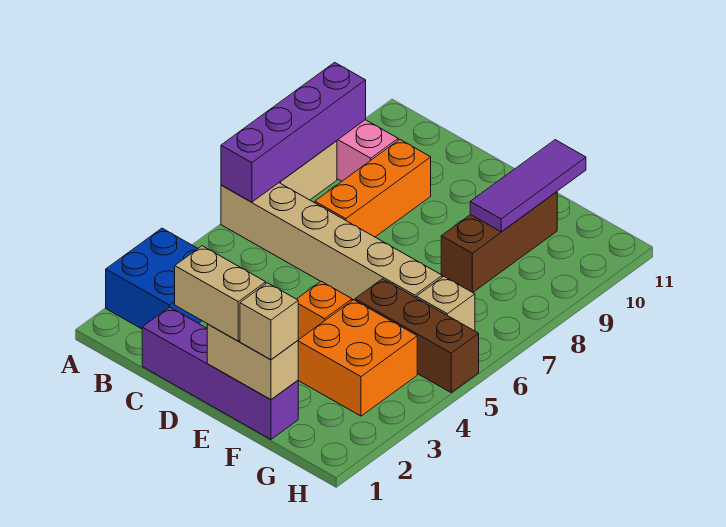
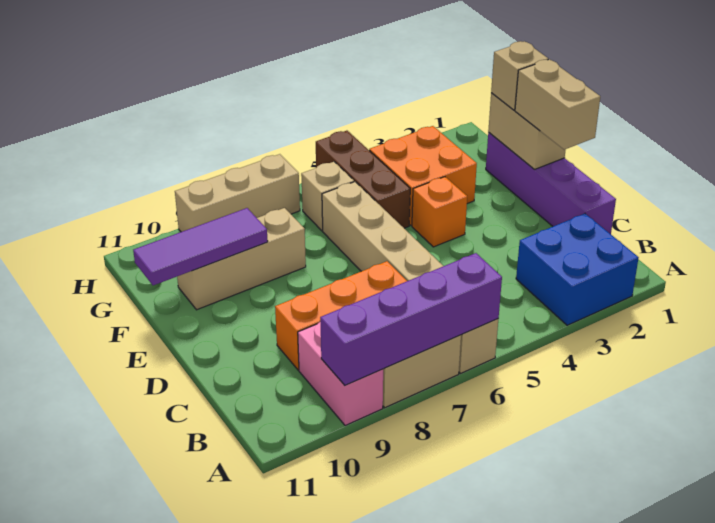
brown brick F8:F10 level 1 -> tan brick F8:F10 level 1
none -> tan brick H7:H9 level 1

